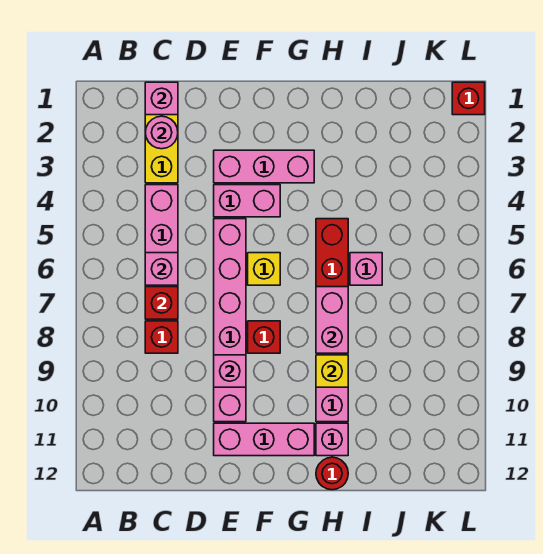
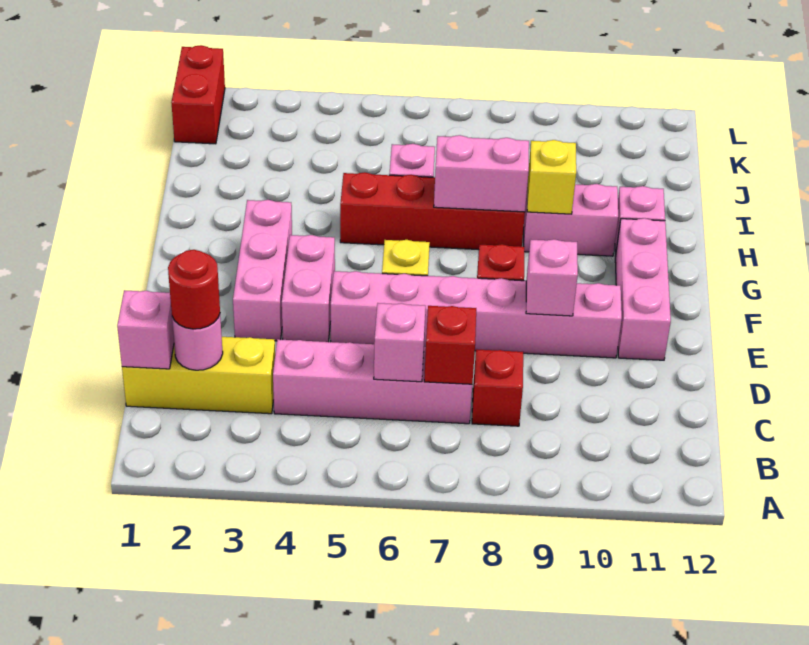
red round brick H12 level 1 -> red round brick C2 level 3
red brick L1 level 1 -> red brick K1:L1 level 1

